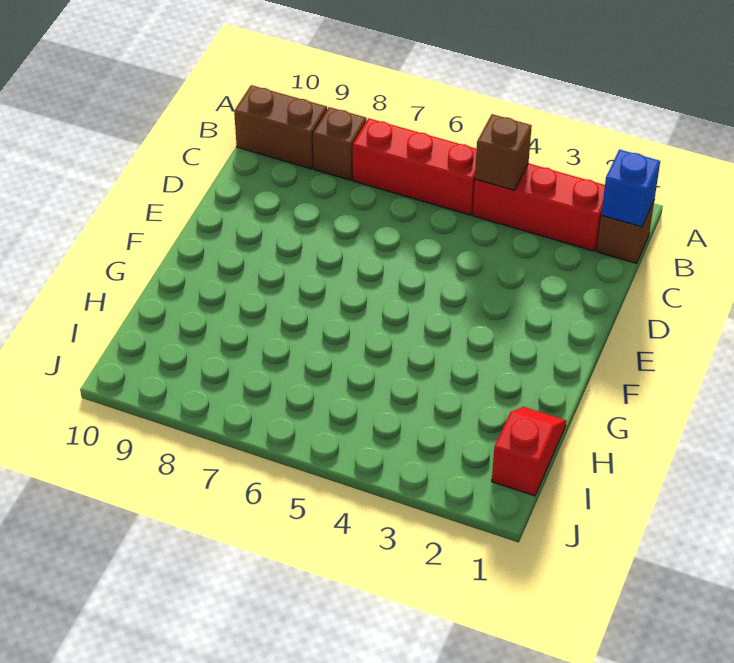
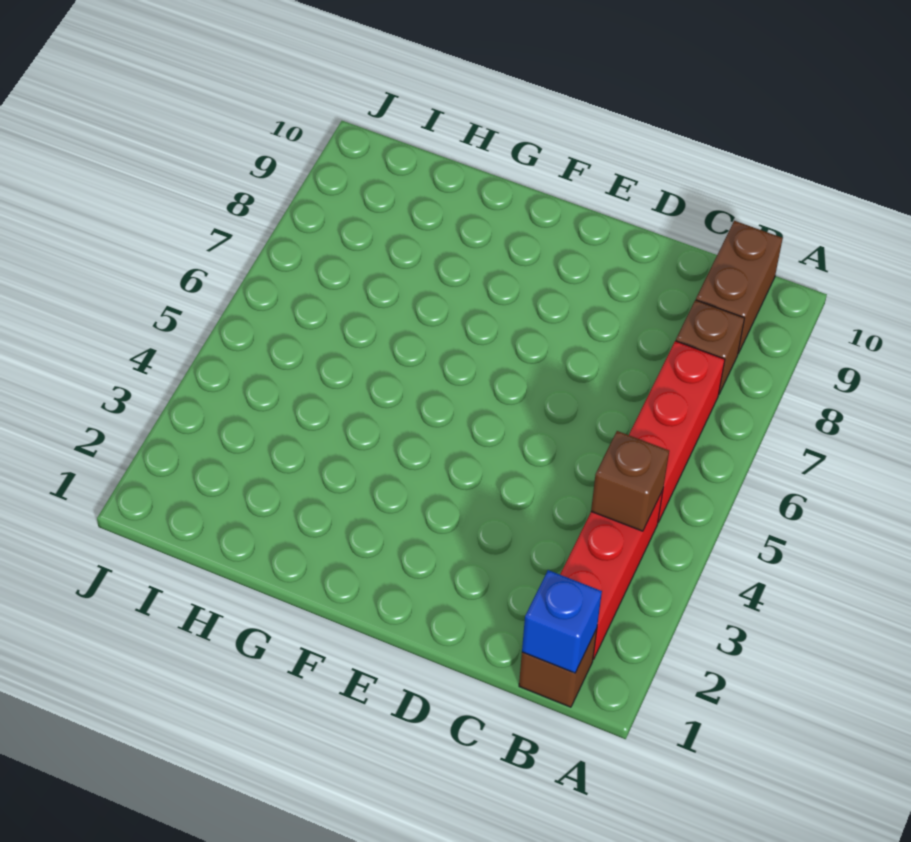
red slope H1:I1 level 1 top I -> none

